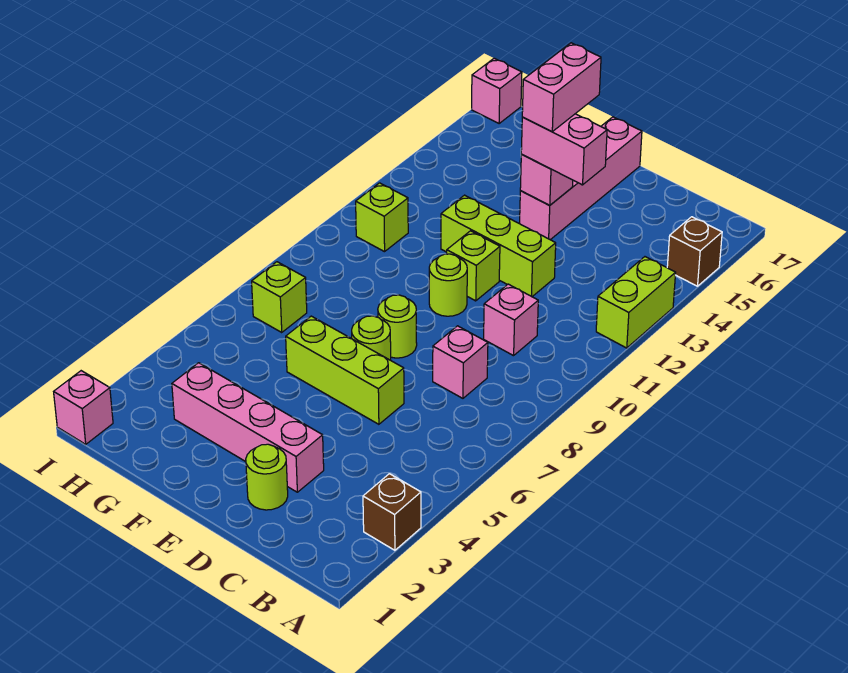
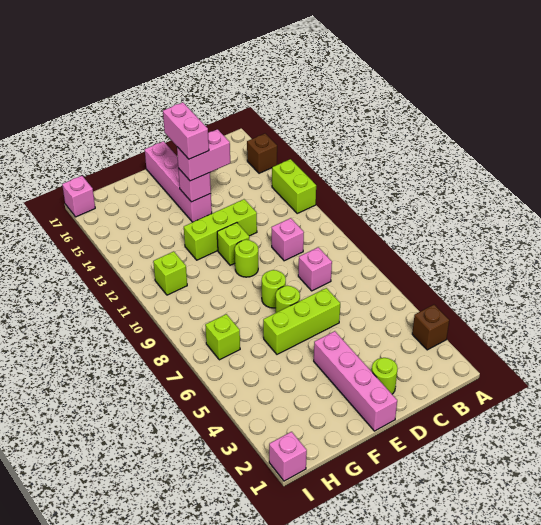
pink brick D3:G3 level 1 -> pink brick E1:E4 level 1

